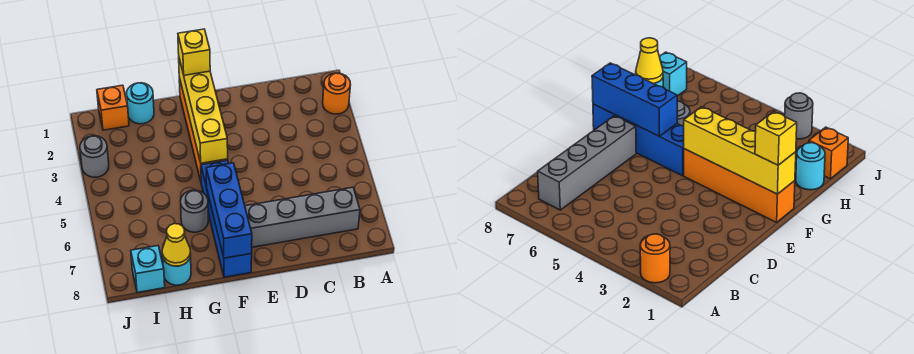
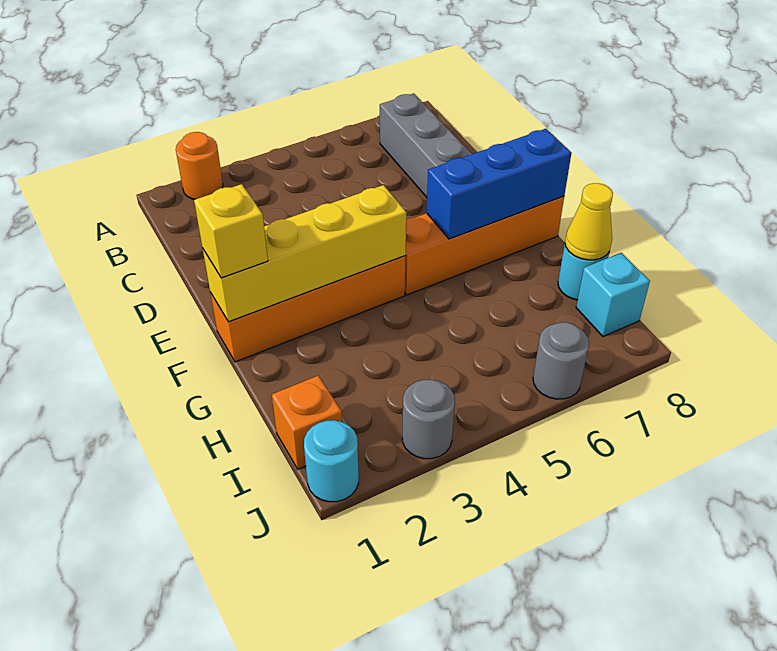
blue brick F5:F8 level 1 -> orange brick F5:F8 level 1
grey round brick G6 level 1 -> grey round brick J6 level 1
cyan round brick H1 level 1 -> cyan round brick J1 level 1

